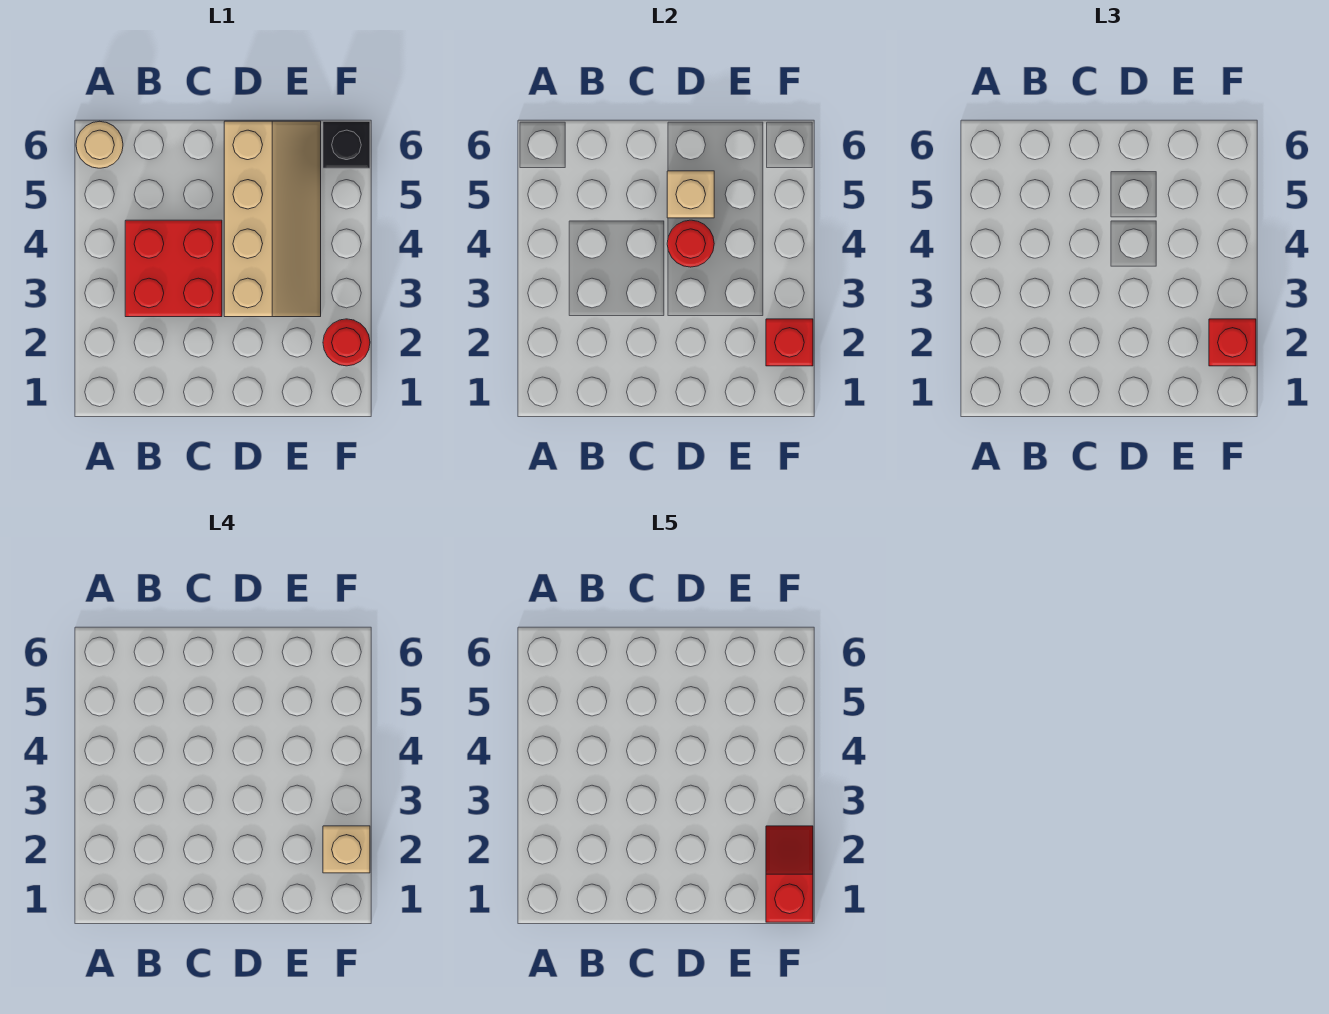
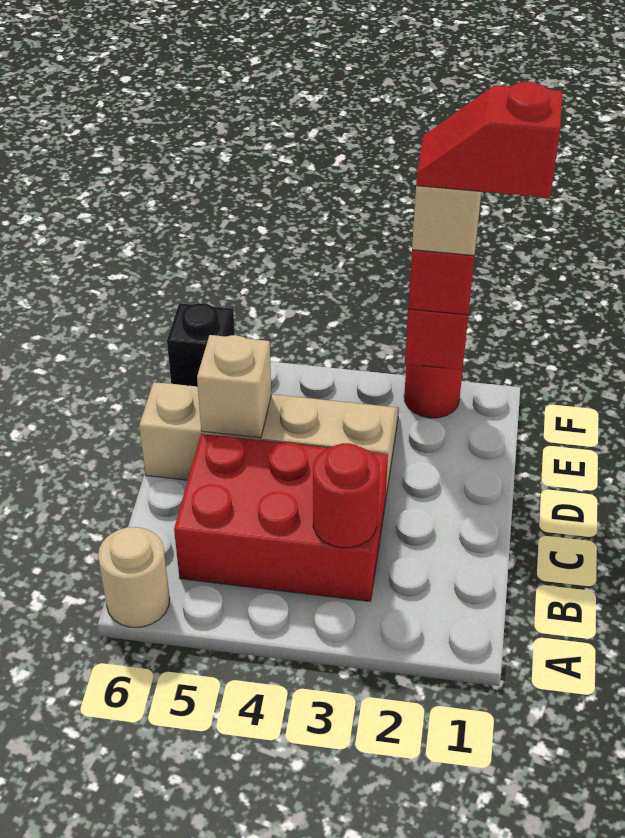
red brick B3:C4 level 1 -> red brick B3:C5 level 1
red round brick D4 level 2 -> red round brick B3 level 2

